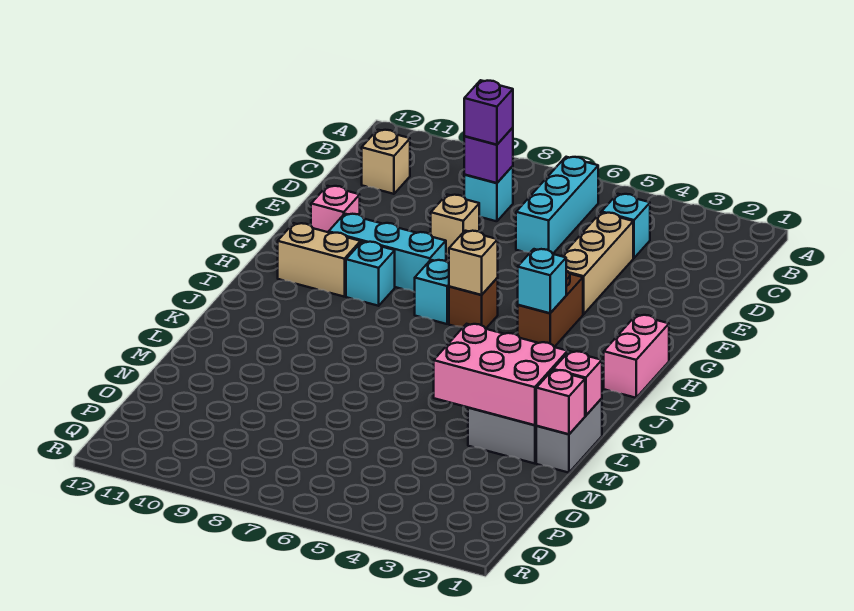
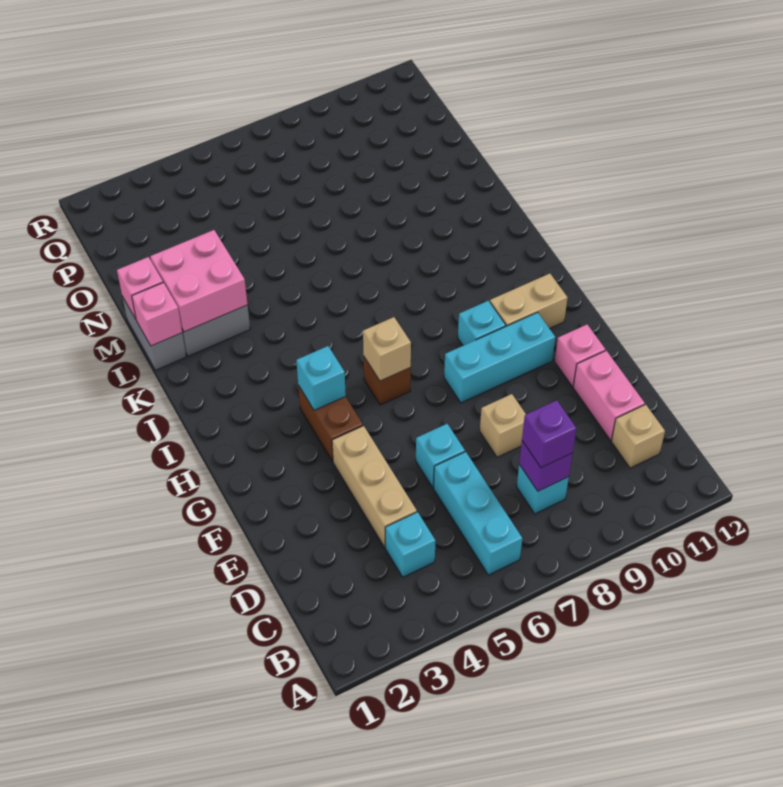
pink brick H1:I1 level 1 -> pink brick D11:E11 level 1
cyan brick H7 level 1 -> cyan brick E6 level 1
pink brick L2:M4 level 2 -> pink brick L2:M3 level 2

